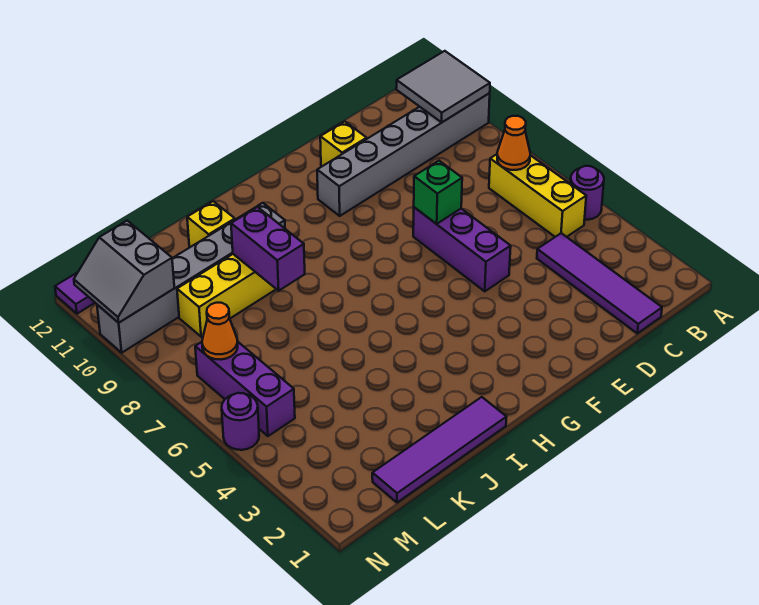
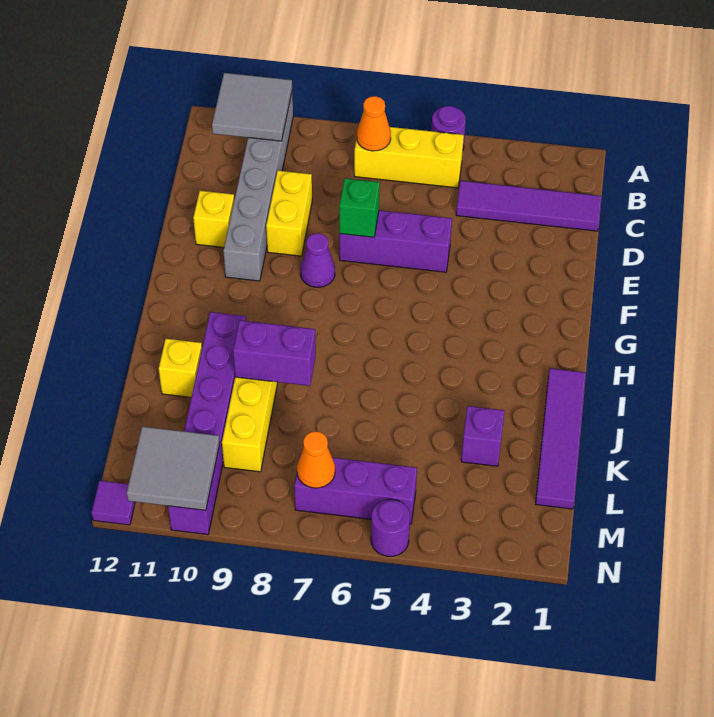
none -> yellow brick D9:E9 level 1
none -> purple cone F8 level 1
grey brick I10:N10 level 1 -> purple brick I10:N10 level 1
none -> purple brick K3 level 1
grey slope M10:N11 level 2 top M -> grey tile M10:N11 level 2

